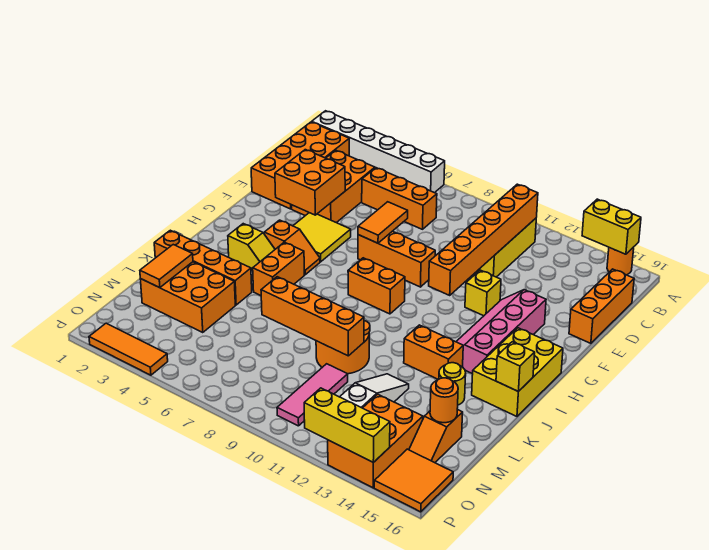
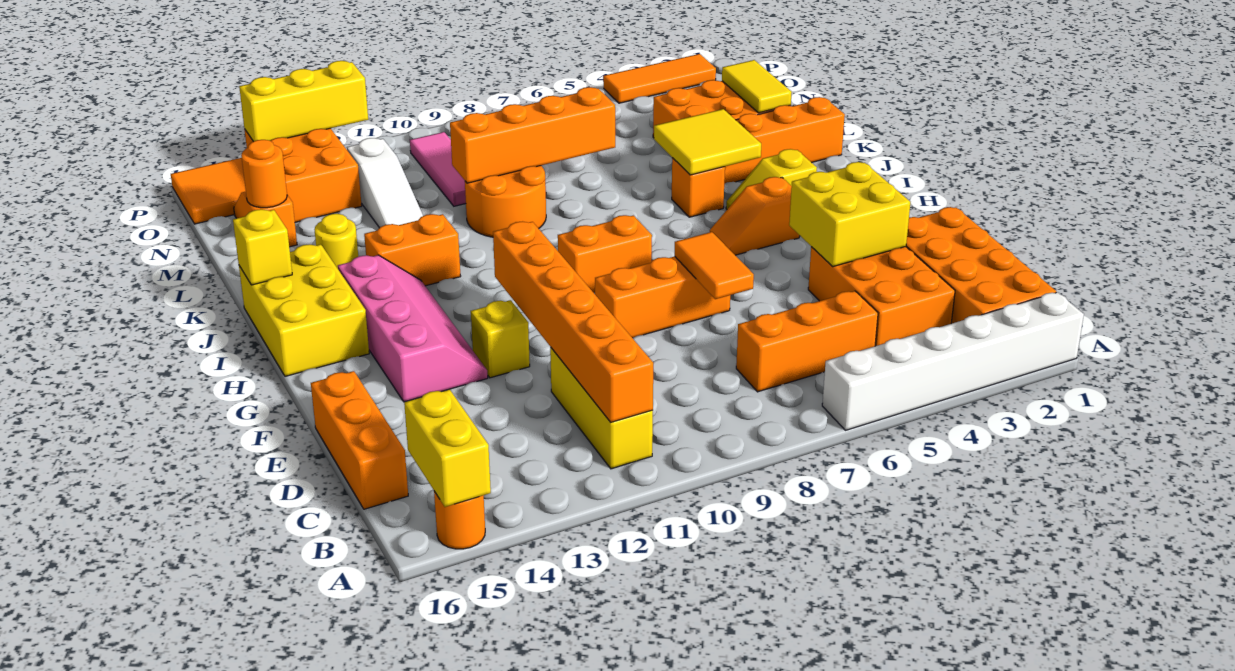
yellow brick A14:A15 level 2 -> yellow brick A15:B15 level 2
orange brick E3:F4 level 2 -> yellow brick E3:F4 level 2
yellow tile F4:G5 level 1 -> yellow tile J4:K5 level 2
orange brick I5:J5 level 1 -> orange brick J5 level 1
orange tile L2:M2 level 2 -> yellow tile L2:M2 level 2

